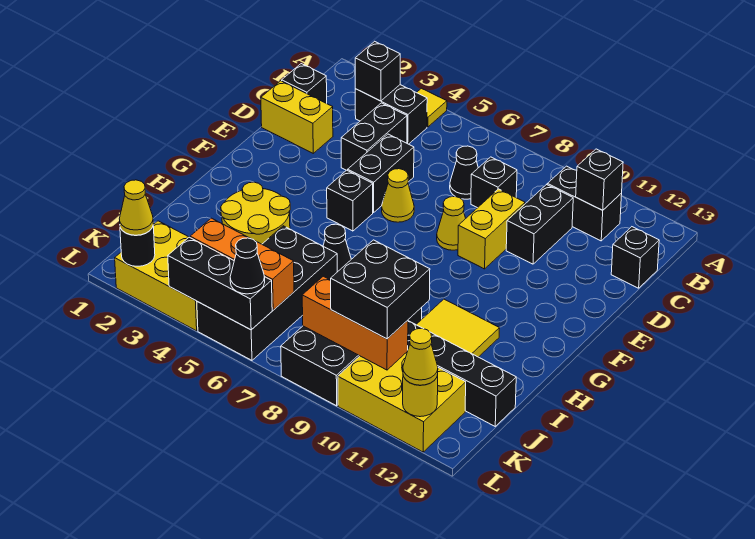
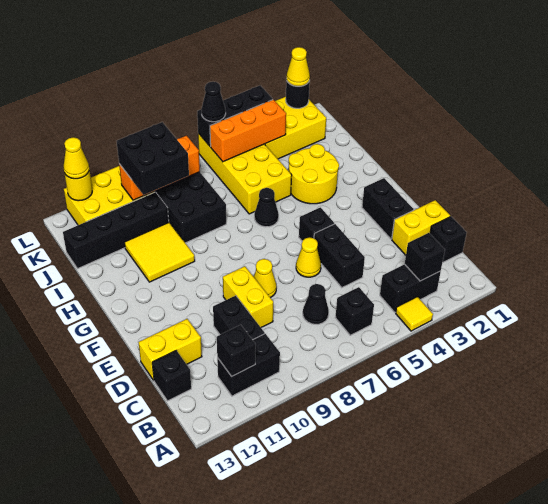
black brick C4:D4 level 1 -> black brick E2:F2 level 1
black brick C8 level 1 -> black brick B6 level 1
none -> yellow brick D12:D13 level 1
black brick I5:L6 level 1 -> yellow brick I5:L6 level 1

